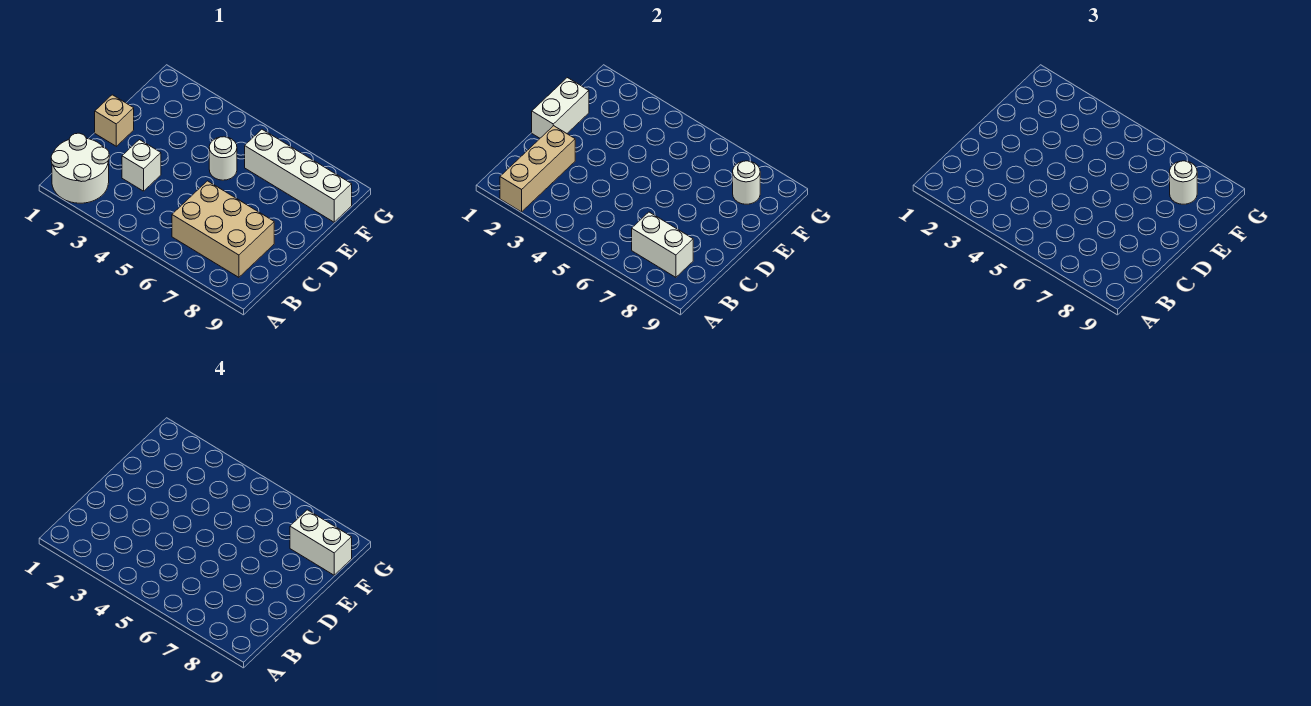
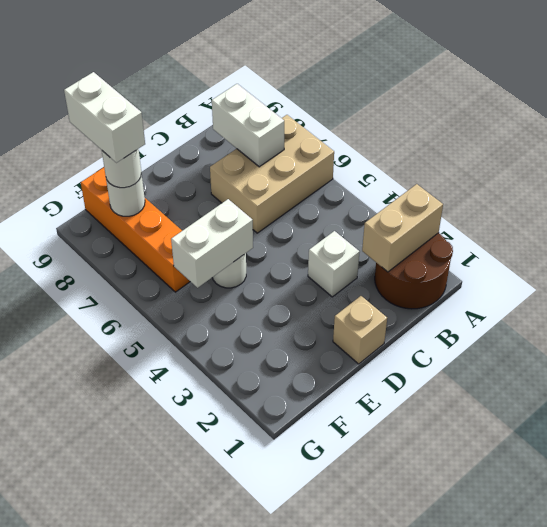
white round brick A1:B2 level 1 -> brown round brick A1:B2 level 1
tan brick A2:C2 level 2 -> tan brick A2:B2 level 2
tan brick B6:C8 level 1 -> tan brick A6:C7 level 1
white brick D1:E1 level 2 -> white brick E5:F5 level 2
white brick F6:F9 level 1 -> orange brick F6:F9 level 1

